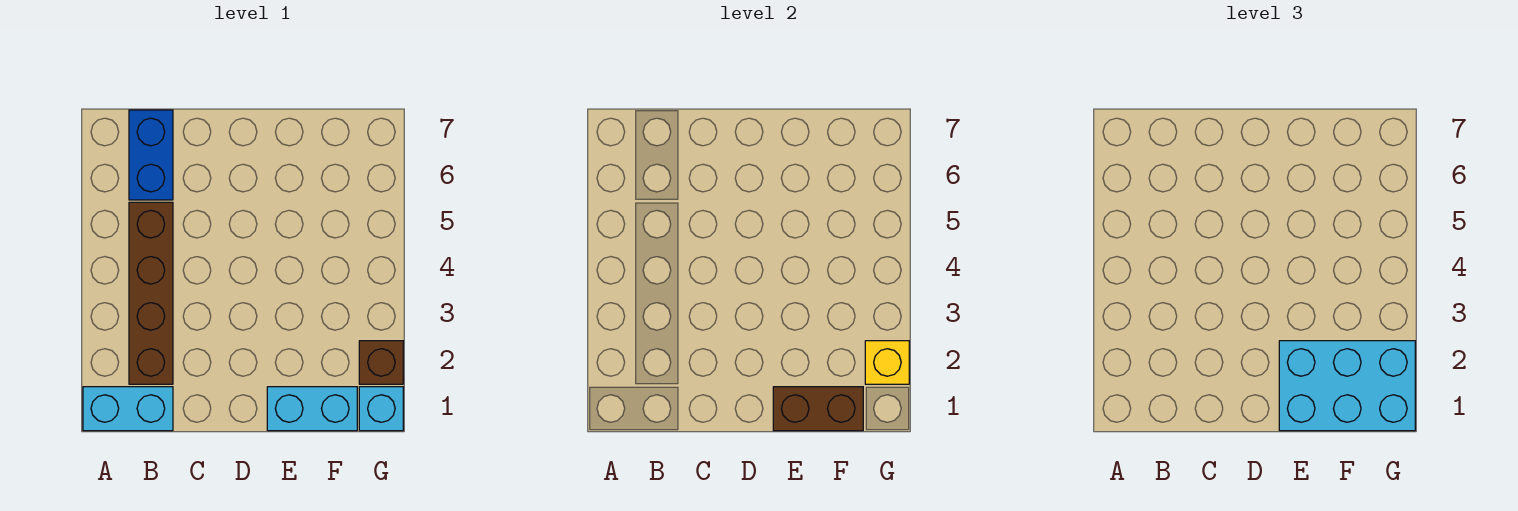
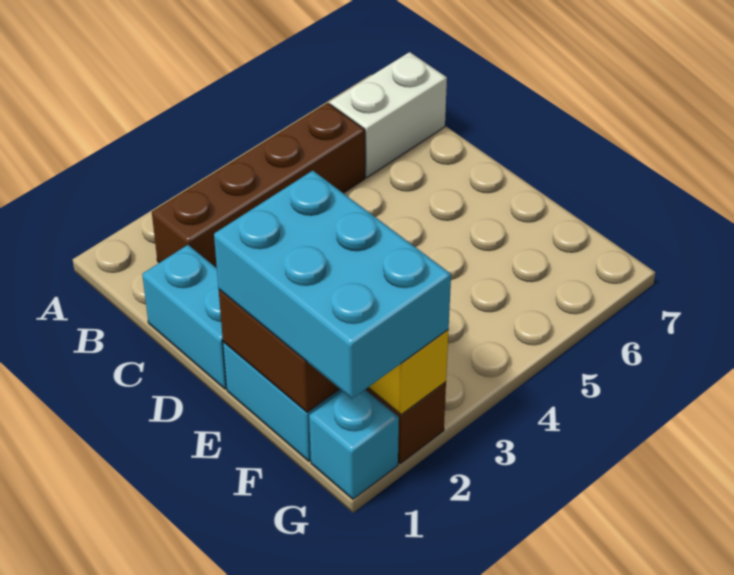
cyan brick A1:B1 level 1 -> cyan brick C1:D1 level 1
blue brick B6:B7 level 1 -> white brick B6:B7 level 1

